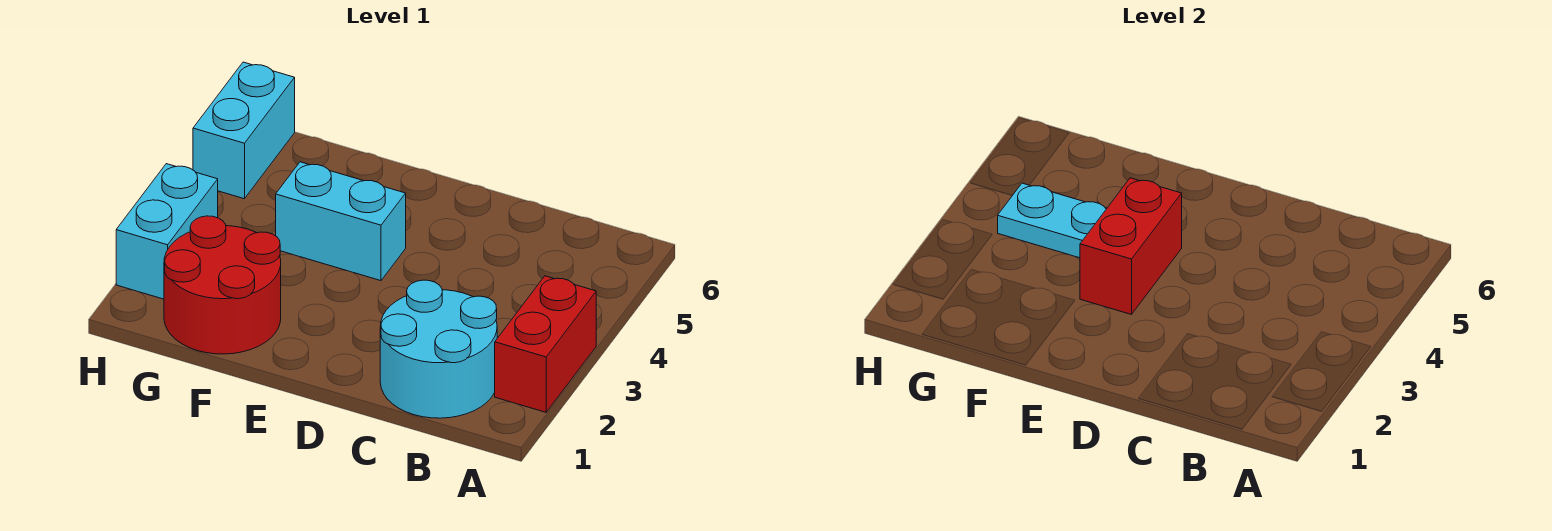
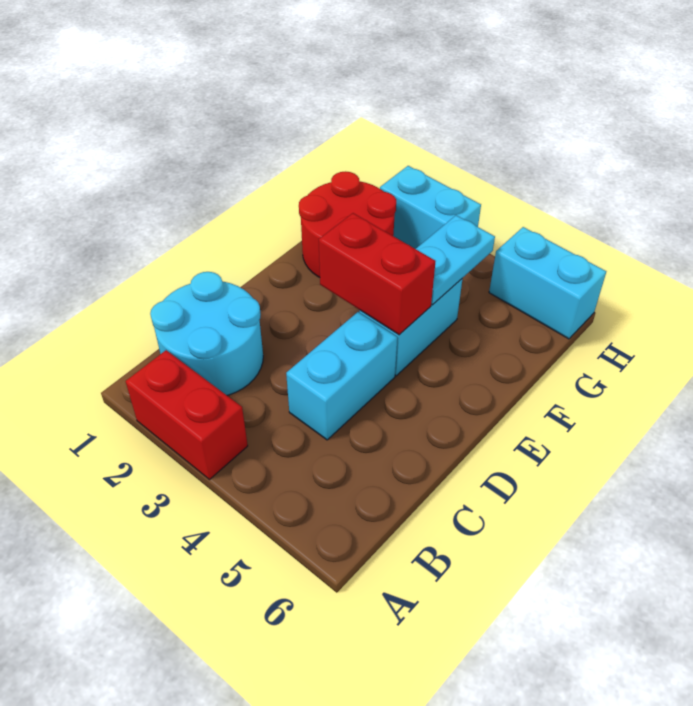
none -> cyan brick C4:D4 level 1

